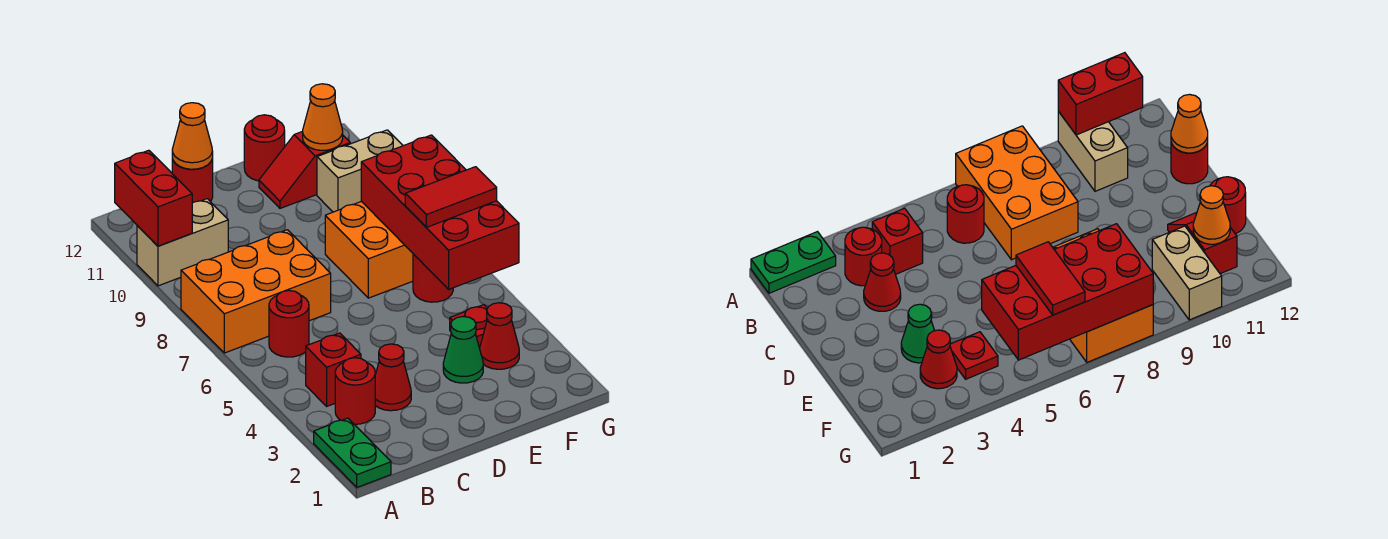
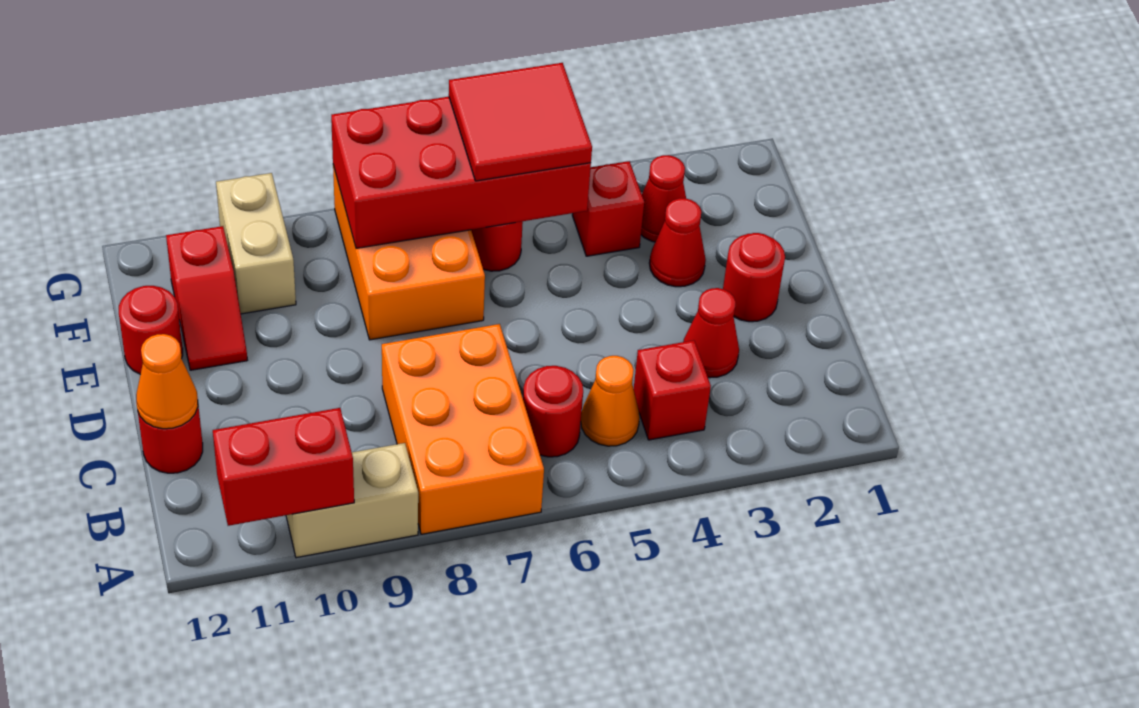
green plate A1:A2 level 1 -> none
tan brick A10:B10 level 1 -> tan brick A9:A10 level 1
red round brick B3 level 1 -> red round brick D2 level 1
green cone E3 level 1 -> red cone E3 level 1
red plate F4 level 1 -> red brick F4 level 1
red tile F6:G6 level 3 -> red tile F5:G6 level 3
orange cone F11 level 2 -> orange cone B5 level 1

